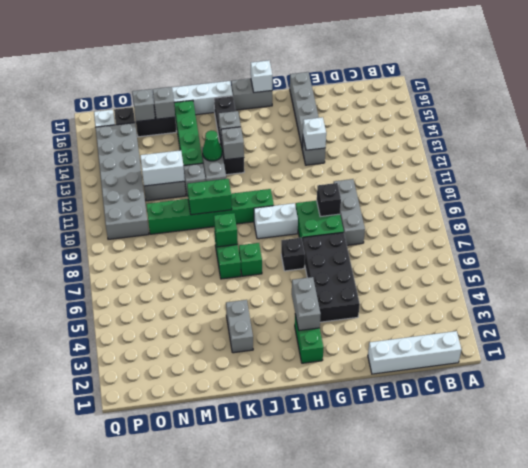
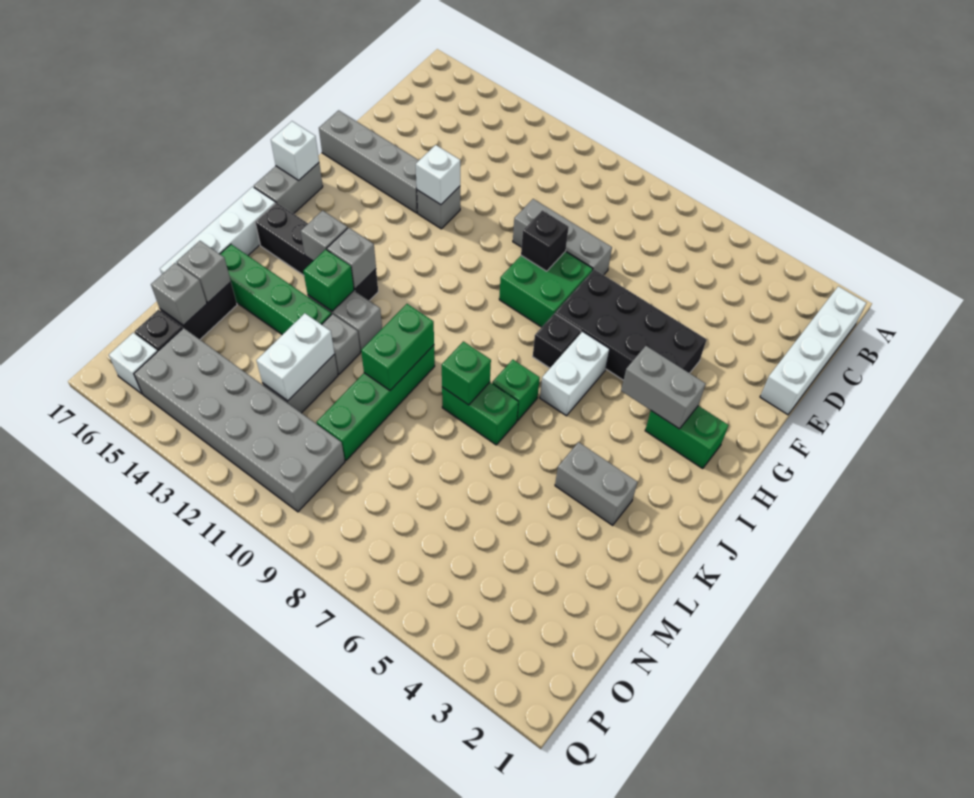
white brick H9:I9 level 1 -> white brick H6:I6 level 1
green brick I10:N10 level 1 -> green brick K10:N10 level 1
green cone K13 level 2 -> green brick K13 level 2

